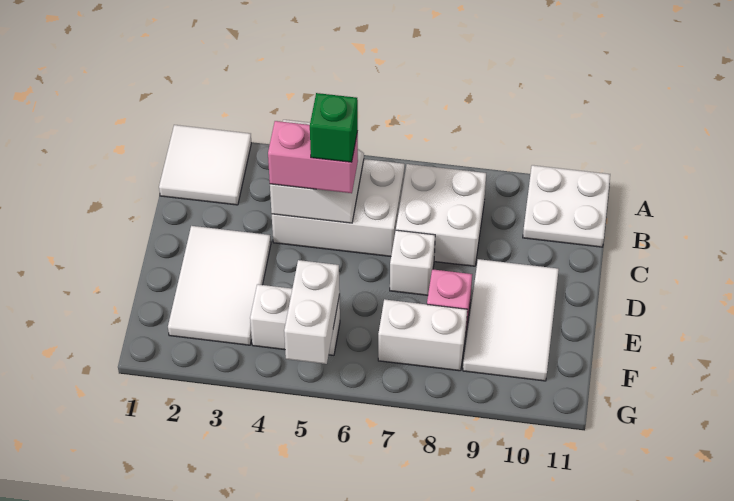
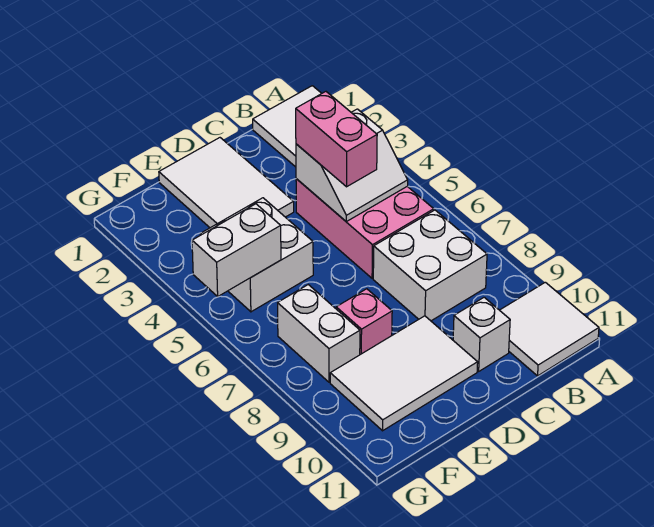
white plate A10:B11 level 1 -> white tile A10:B11 level 1
white brick B4:C6 level 1 -> pink brick B4:C6 level 1
green brick C5 level 4 -> none
white tile D2:F3 level 1 -> white tile D1:E3 level 1
white brick D7 level 1 -> white brick C10 level 1
white brick F4:F5 level 1 -> white brick E4:F5 level 1

